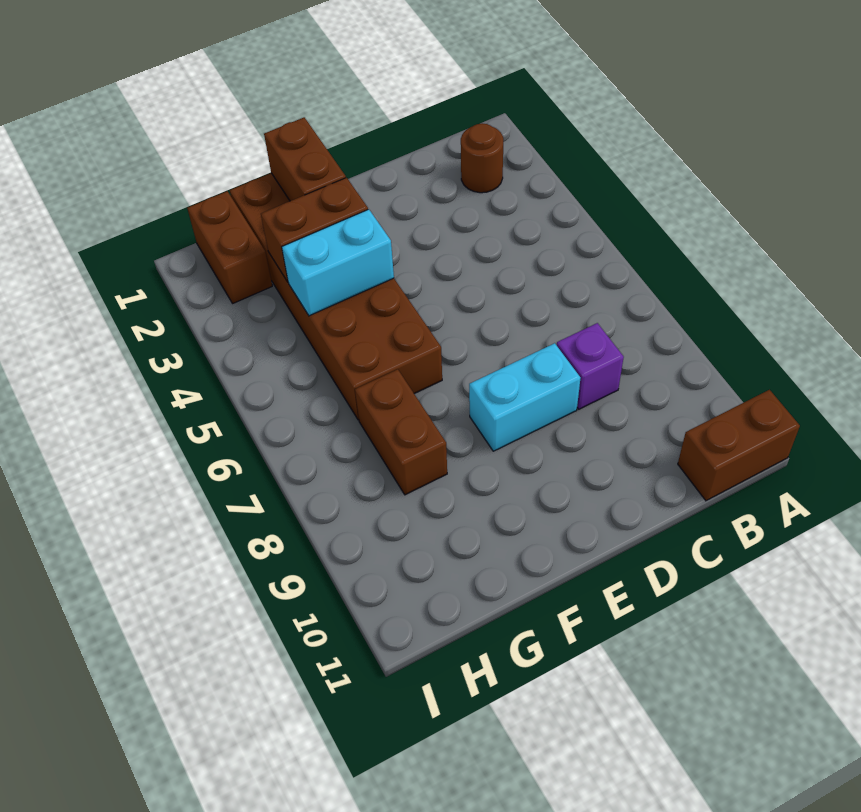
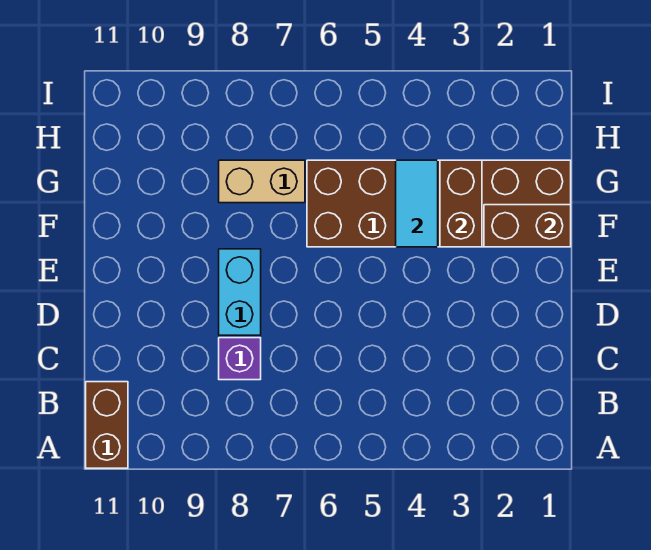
brown round brick B2 level 1 -> none
cyan brick F4:G4 level 2 -> cyan tile F4:G4 level 2
brown brick G7:G8 level 1 -> tan brick G7:G8 level 1
brown brick H1:H2 level 1 -> none

